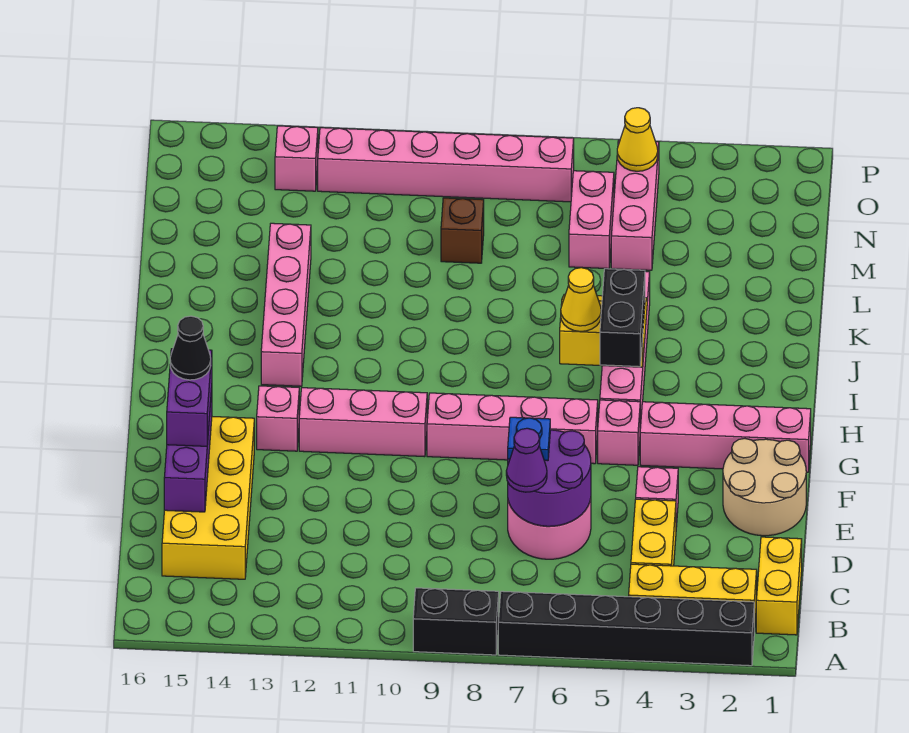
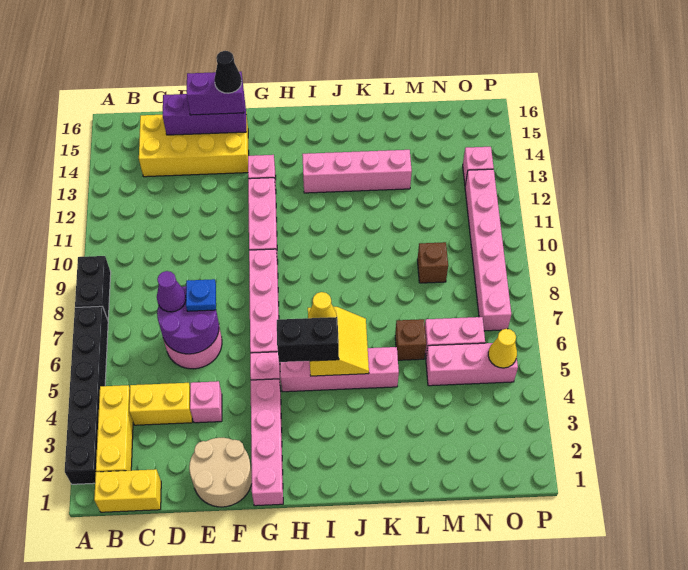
none -> brown brick L6 level 1

